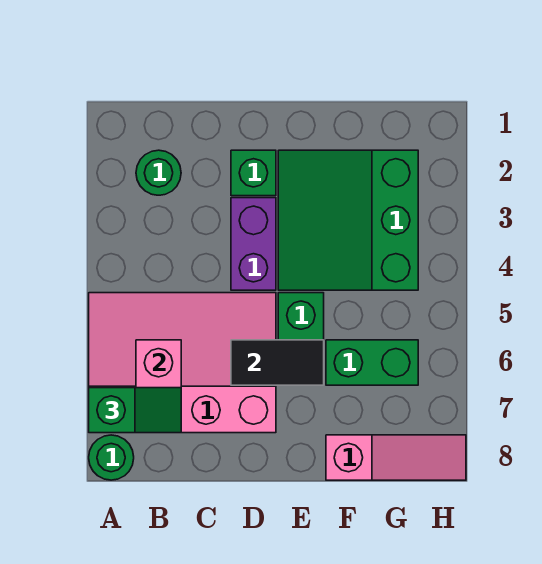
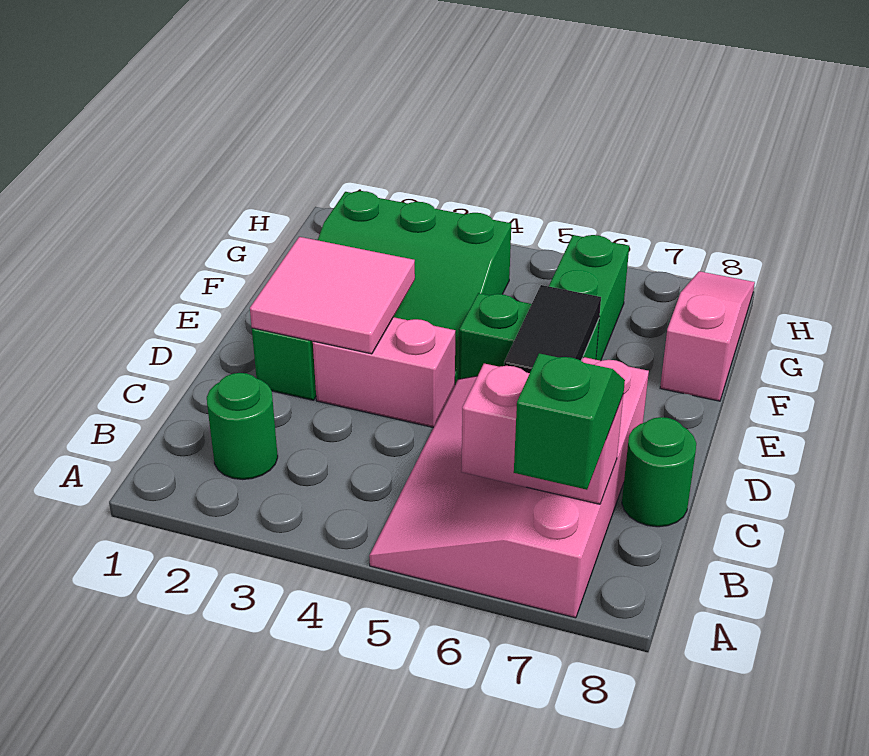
green round brick A8 level 1 -> green round brick C8 level 1
none -> pink tile D2:E3 level 2
purple brick D3:D4 level 1 -> pink brick D3:D4 level 1

